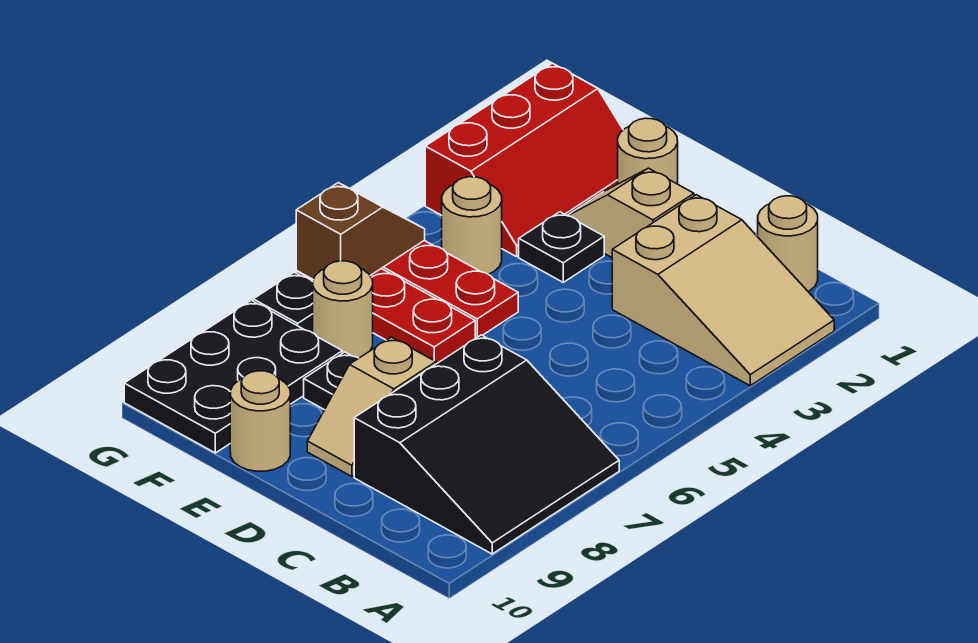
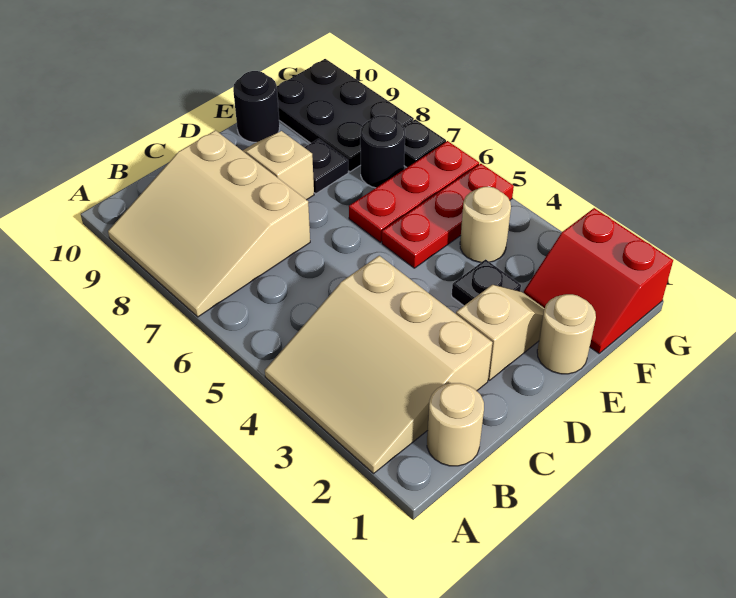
tan slope A2:C3 level 1 top C -> tan slope A2:C4 level 1 top C
black slope A7:C9 level 1 top C -> tan slope A7:C9 level 1 top C
tan round brick E10 level 1 -> black round brick E10 level 1
red slope F1:G3 level 1 top G -> red slope F1:G2 level 1 top G
tan round brick F7 level 1 -> black round brick F7 level 1
brown slope G5:G6 level 2 top 6 -> none

